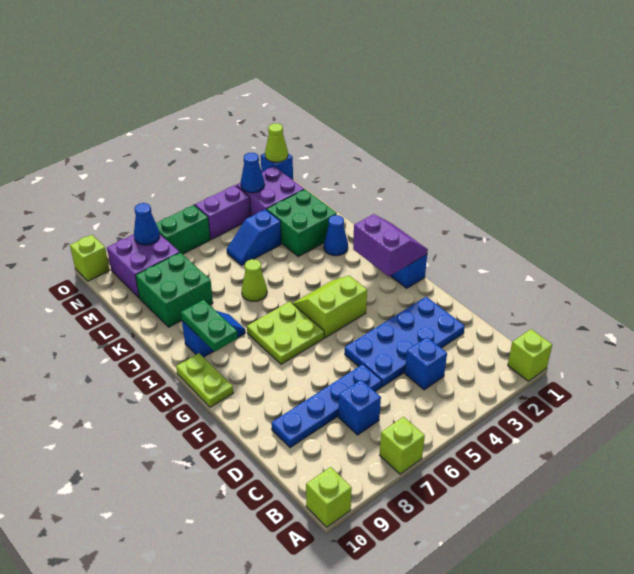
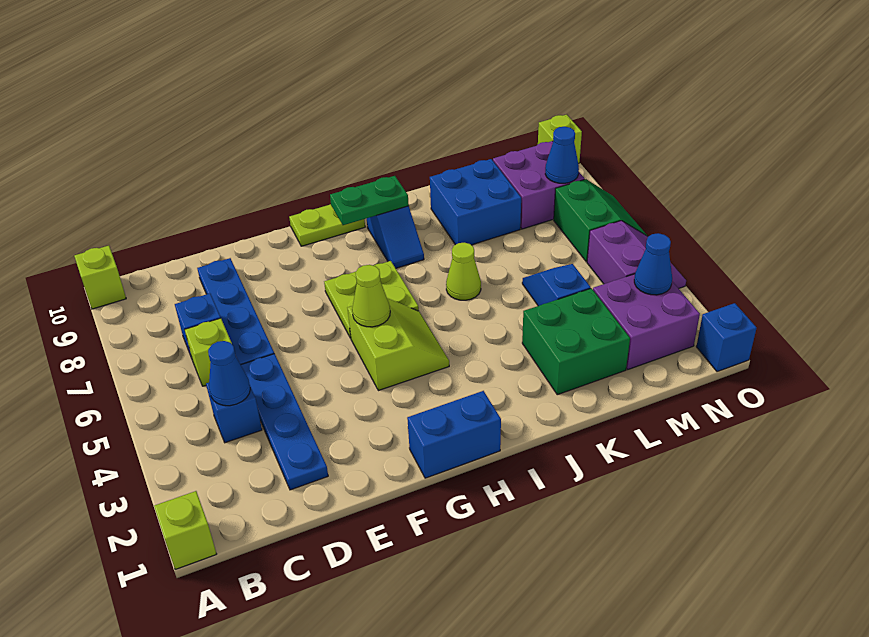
lime brick A7 level 1 -> lime brick C6 level 1
blue plate D2:E5 level 1 -> blue plate D2:D5 level 1
purple slope G1:H2 level 2 top 2 -> none
blue cone J2 level 1 -> blue cone C4 level 2
green brick K8:L9 level 1 -> blue brick K8:L9 level 1
lime cone O1 level 2 -> lime cone G5 level 2

